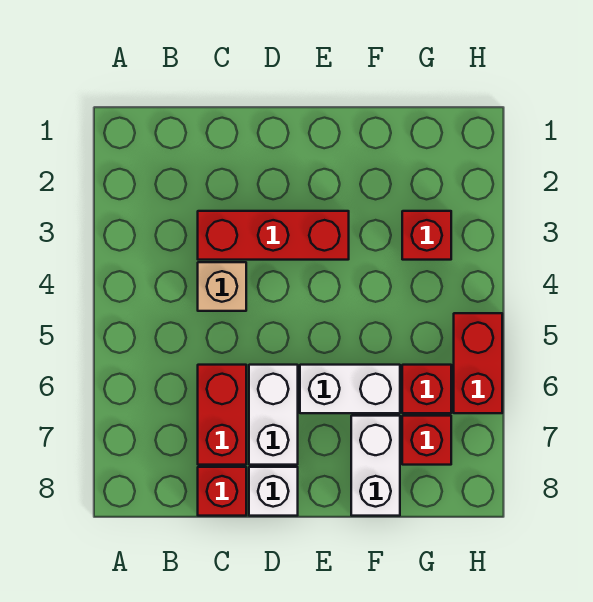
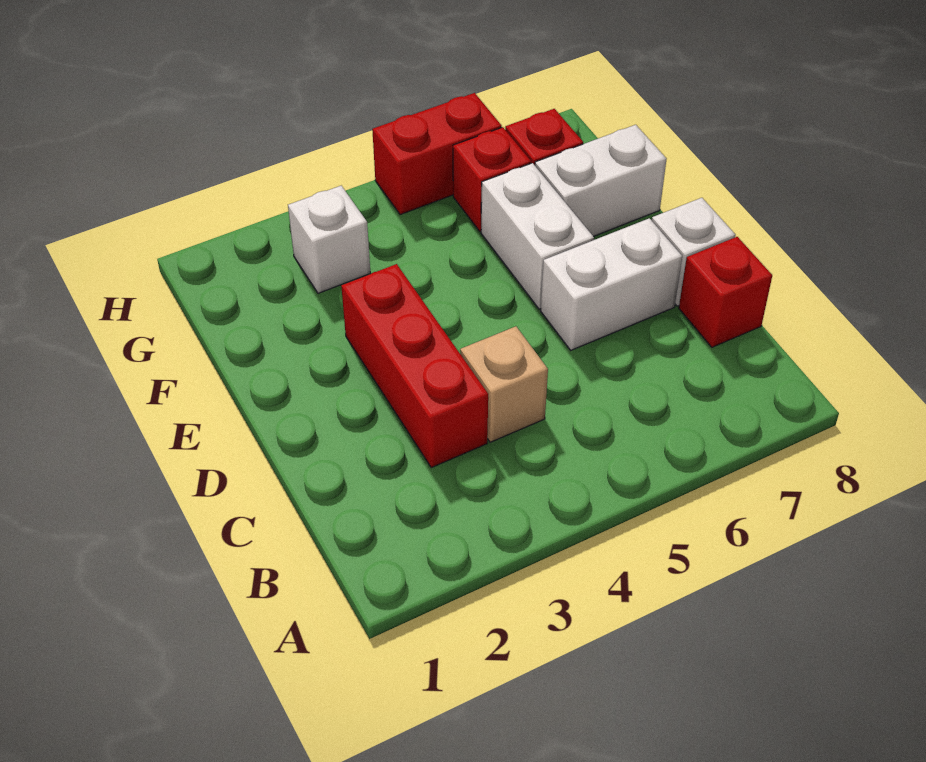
red brick C6:C7 level 1 -> none
red brick G3 level 1 -> white brick G3 level 1

